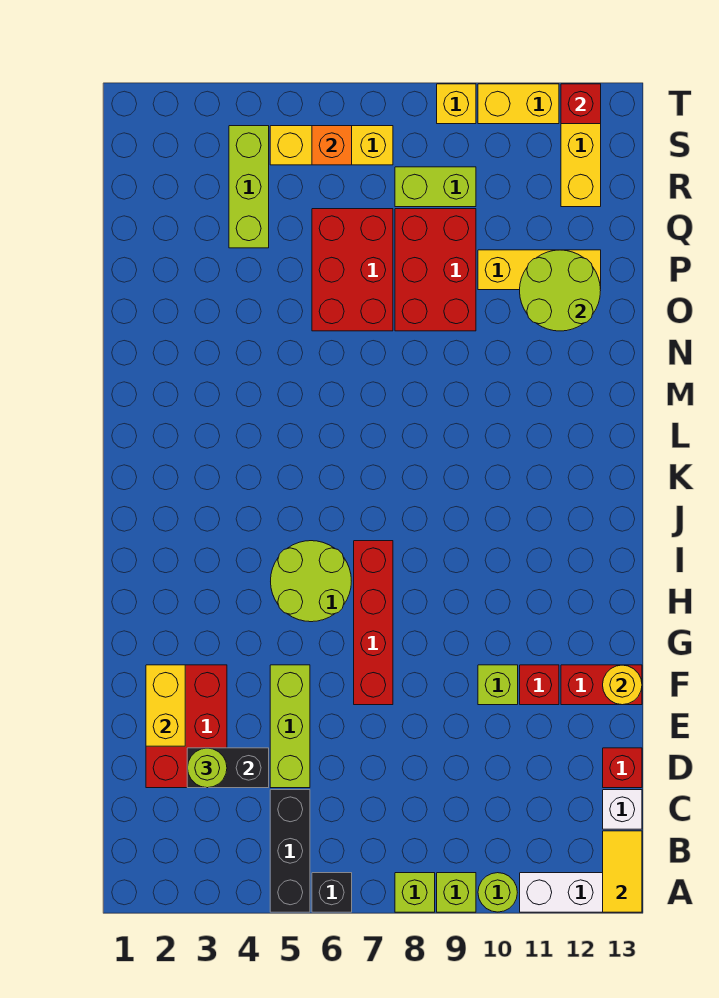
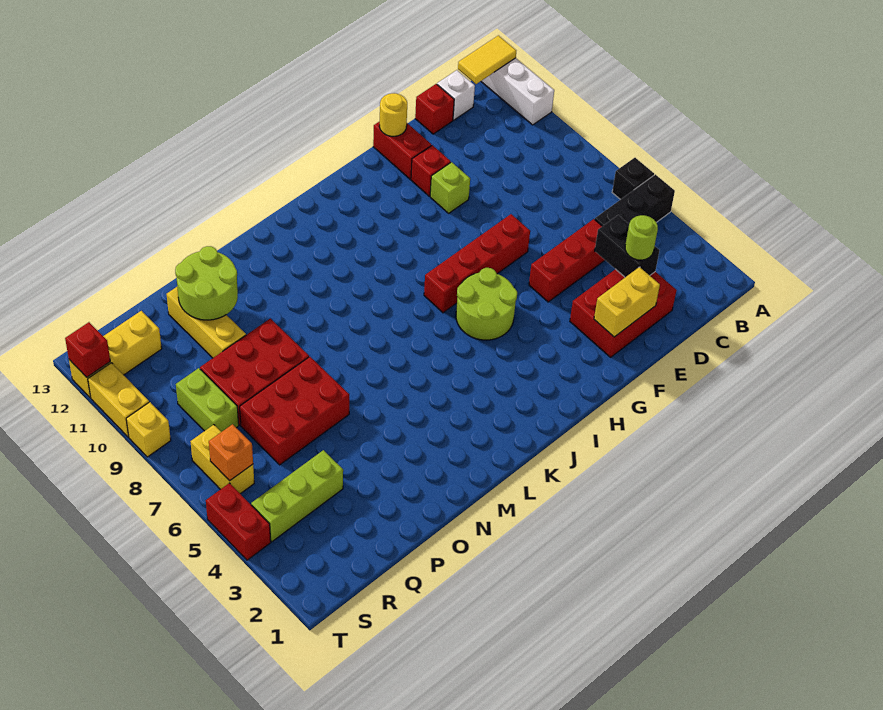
lime brick A8 level 1 -> none
lime brick A9 level 1 -> none
lime round brick A10 level 1 -> none
lime brick D5:F5 level 1 -> red brick D5:F5 level 1
yellow brick S5:S7 level 1 -> yellow brick S6:S7 level 1
none -> red brick T4:T5 level 1

